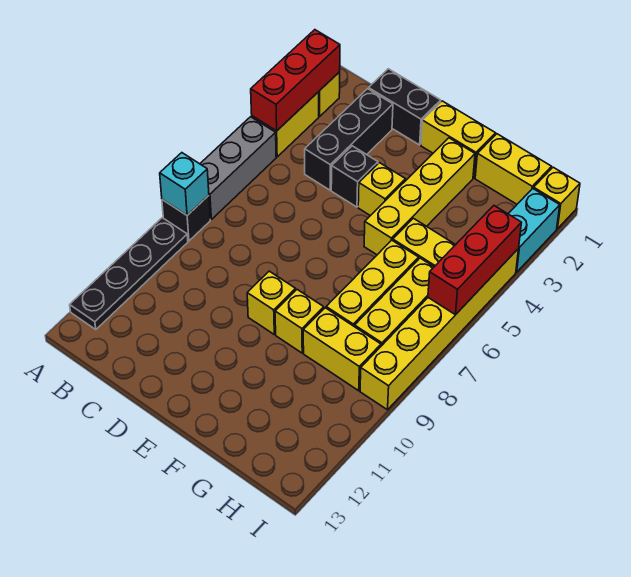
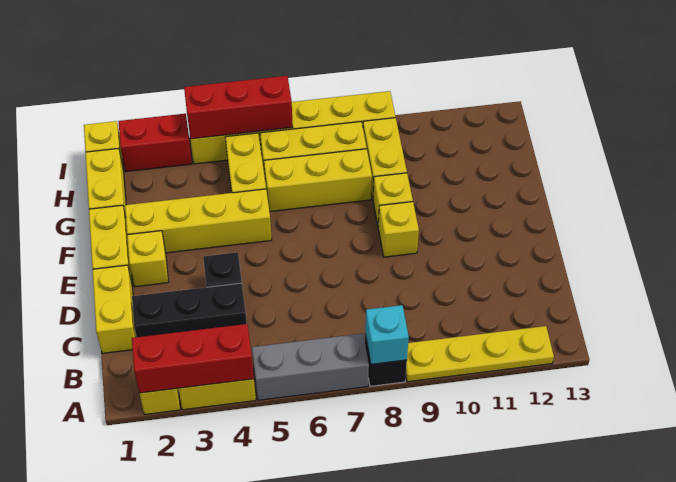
black plate A9:A12 level 1 -> yellow plate A9:A12 level 1
black brick C1:D1 level 1 -> yellow brick C1:D1 level 1
yellow brick E4 level 1 -> yellow brick E2 level 1
cyan brick I2:I3 level 1 -> red brick I2:I3 level 1

